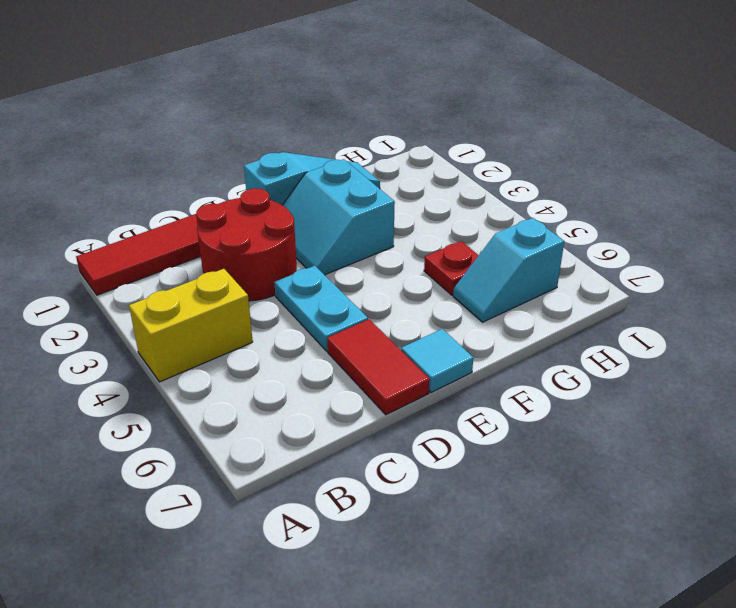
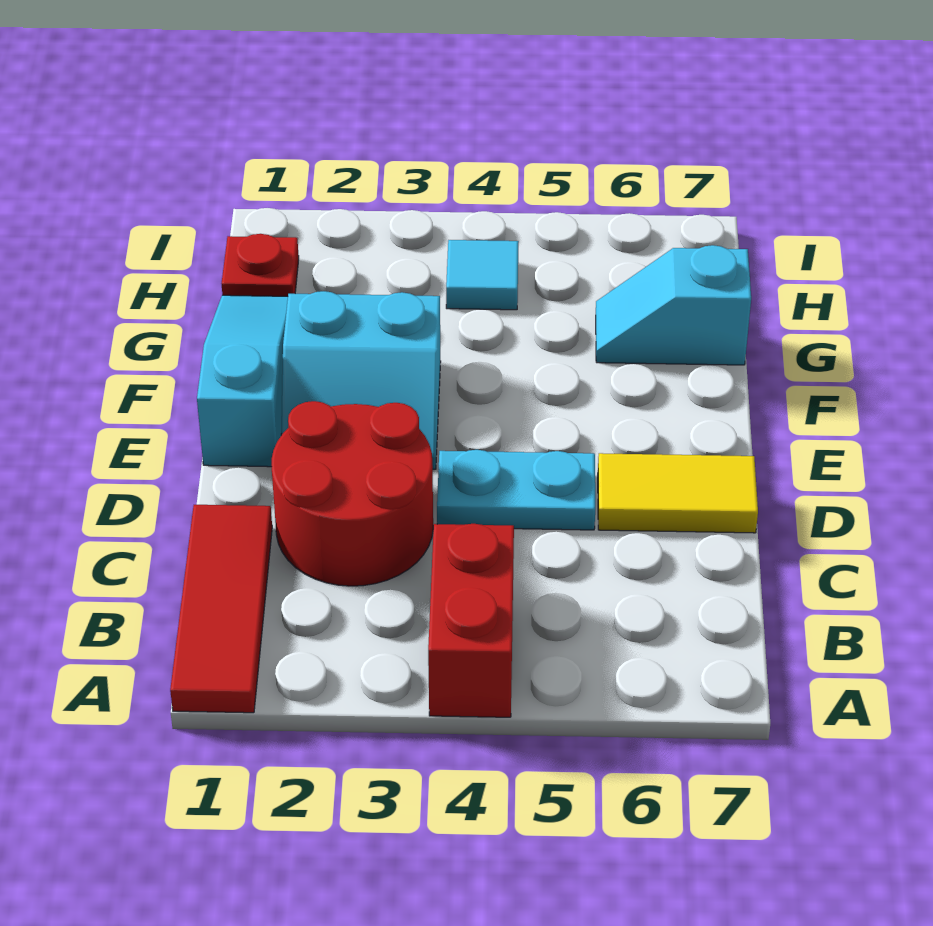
yellow brick A4:B4 level 1 -> red brick A4:B4 level 1
red tile D6:D7 level 1 -> yellow tile D6:D7 level 1
cyan tile E7 level 1 -> cyan tile H4 level 1
red plate G5 level 1 -> red plate H1 level 1
cyan slope G6:H6 level 1 top H -> cyan slope G6:G7 level 1 top 7

